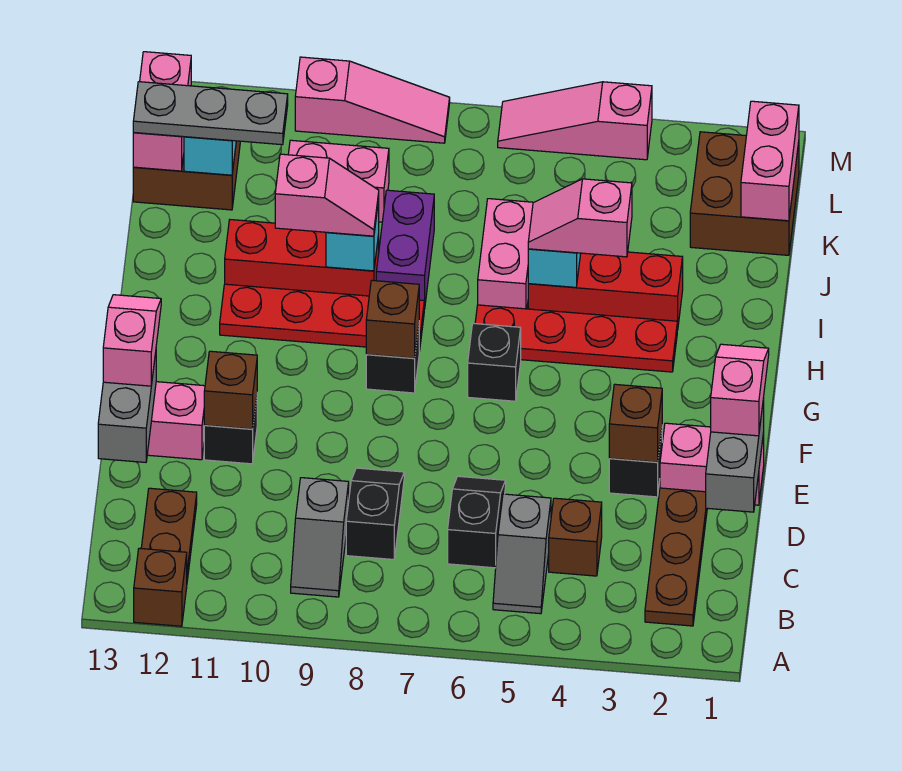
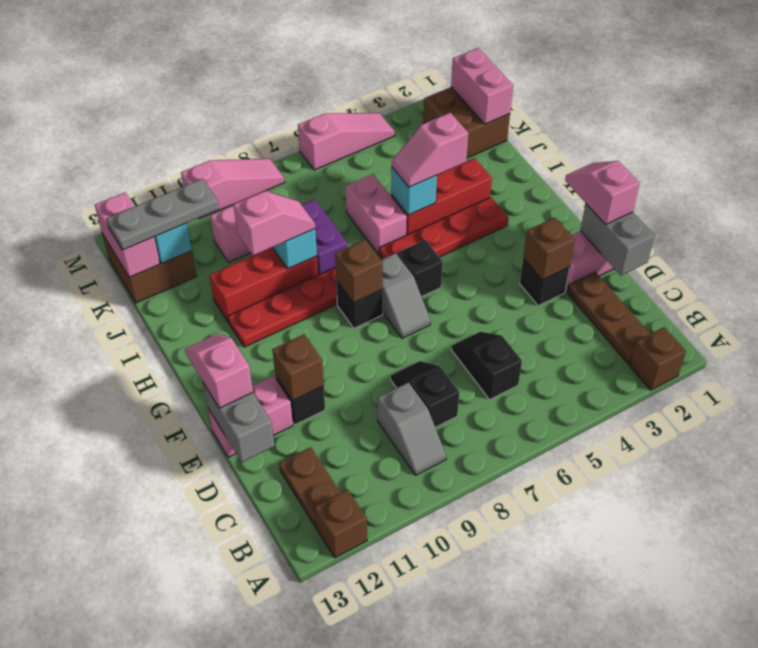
grey slope B5:C5 level 1 top C -> grey slope F7:G7 level 1 top G
brown brick C4 level 1 -> brown brick A2 level 1
pink slope M4:M6 level 1 top 4 -> pink slope M4:M6 level 1 top 6

